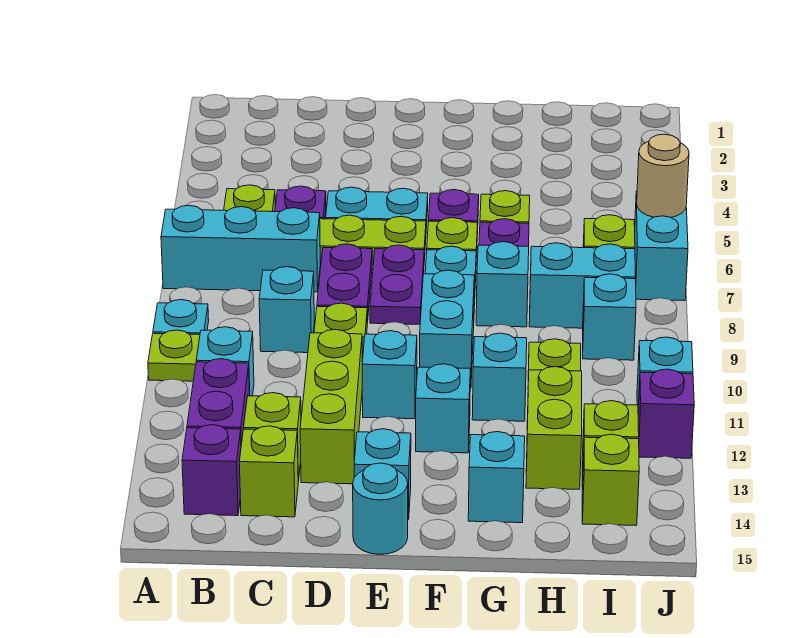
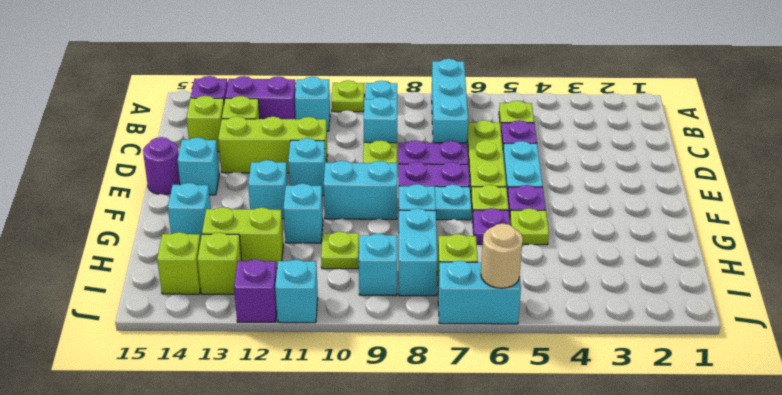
cyan round brick E15 level 1 -> purple round brick E15 level 1

